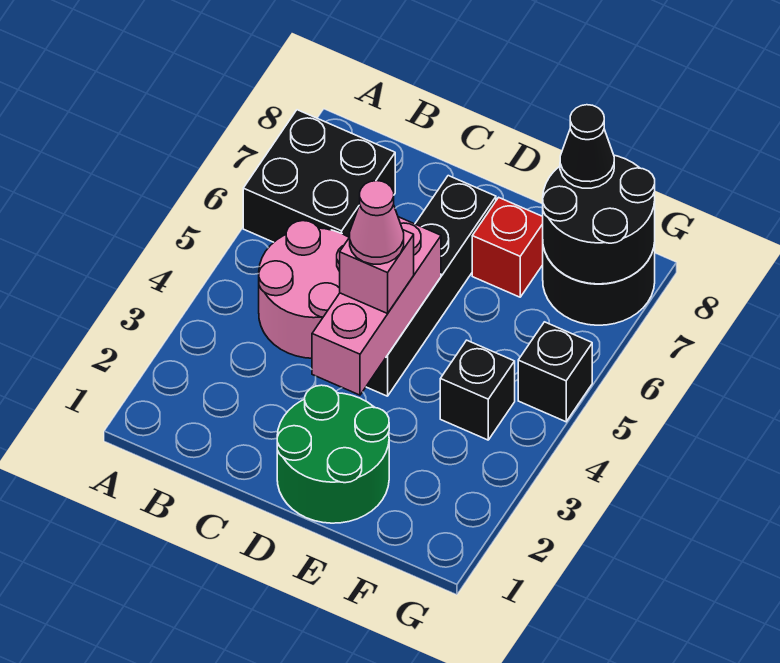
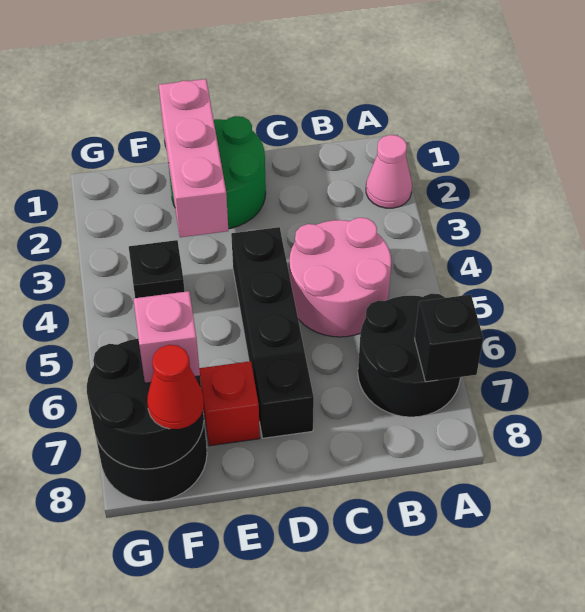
black brick A6:B7 level 1 -> black round brick A6:B7 level 1
pink brick D3:D5 level 2 -> pink brick E1:E3 level 2
pink brick D4 level 3 -> pink brick F7 level 3
pink cone D4 level 4 -> pink cone A2 level 1
black cone F8 level 3 -> red cone F8 level 3
black brick G5 level 1 -> black brick A7 level 2

